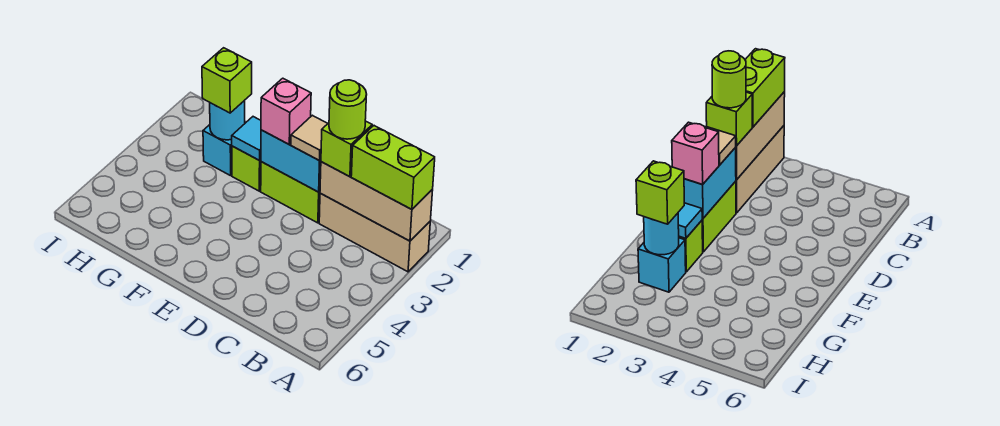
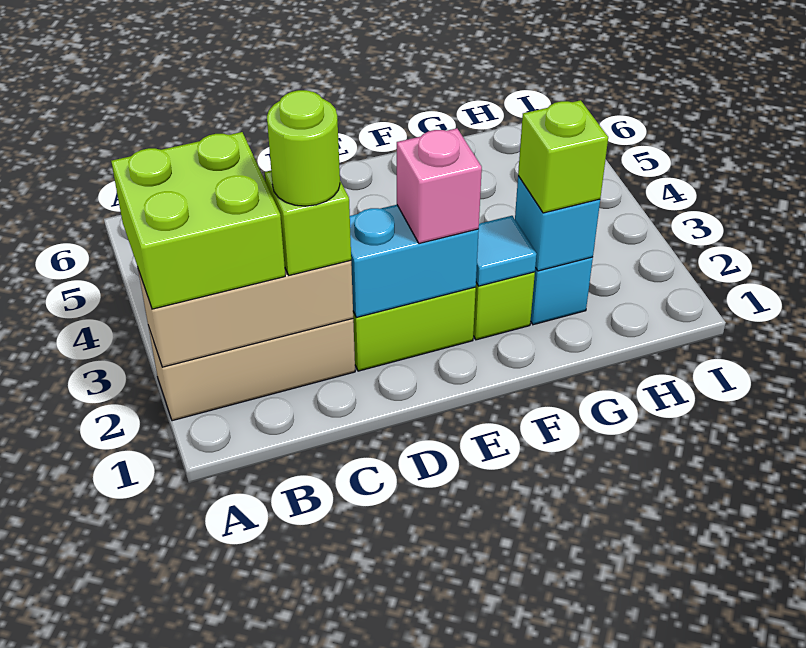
lime brick A2:B2 level 3 -> lime brick A2:B3 level 3
tan tile D2 level 3 -> none
cyan round brick G2 level 2 -> cyan brick G2 level 2

